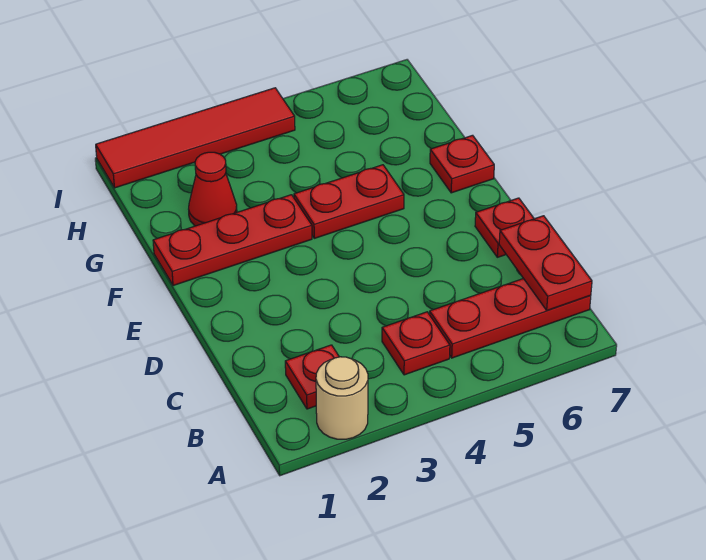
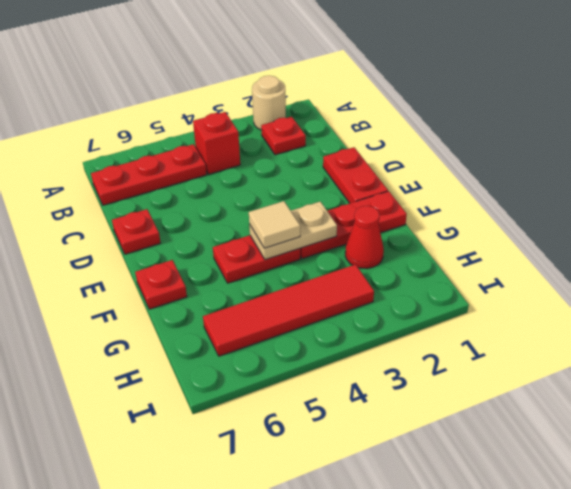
red plate B4 level 1 -> red brick B4 level 1
red plate B7:C7 level 2 -> red plate D1:E1 level 1
none -> tan plate F3:F4 level 2
none -> tan tile F4 level 3
red tile I1:I4 level 1 -> red tile H3:H6 level 1

